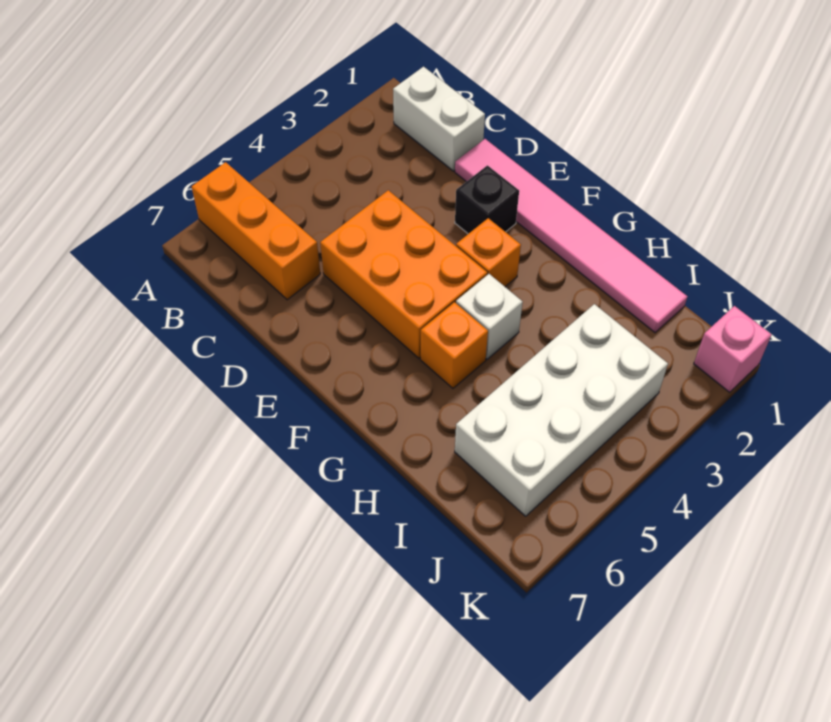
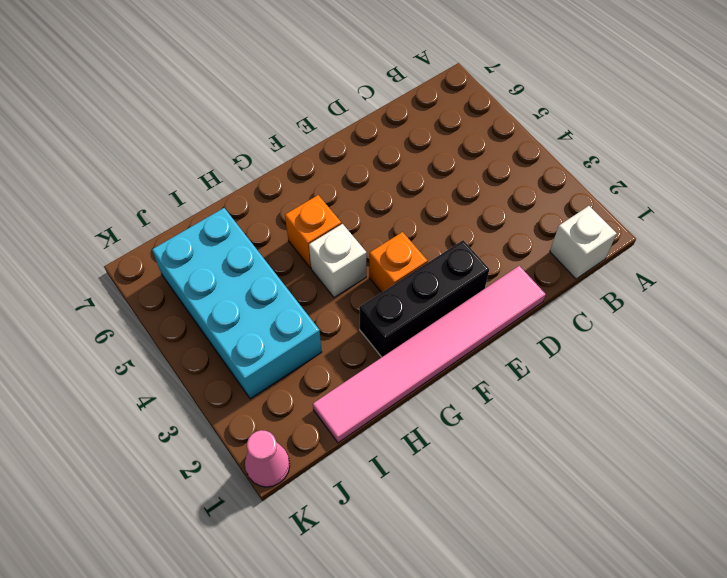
orange brick A6:C6 level 1 -> none
white brick B1:C1 level 1 -> white brick B1 level 1
orange brick D4:F5 level 1 -> none
black brick E2 level 1 -> black brick E2:G2 level 1
white brick I3:J6 level 1 -> cyan brick I3:J6 level 1
pink brick K1 level 1 -> pink cone K1 level 1

